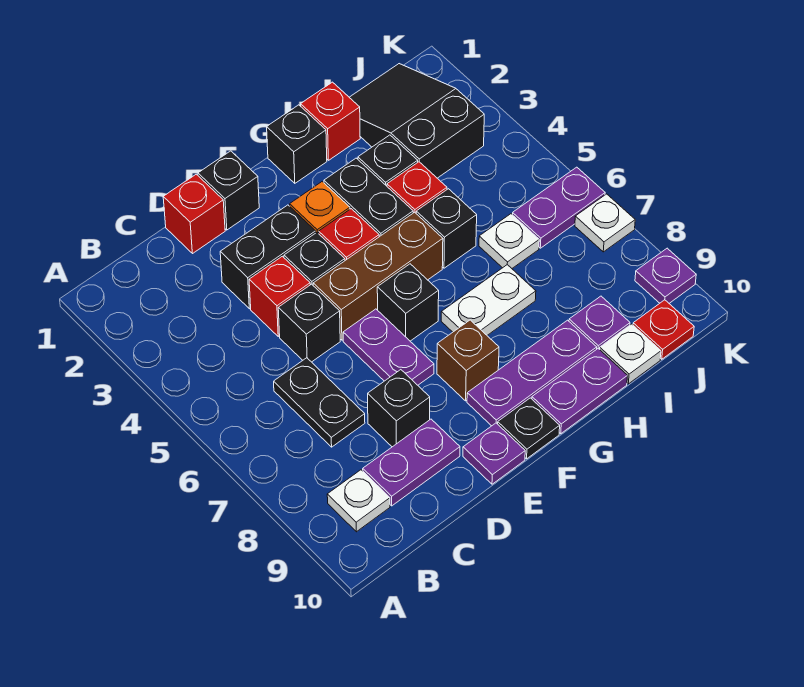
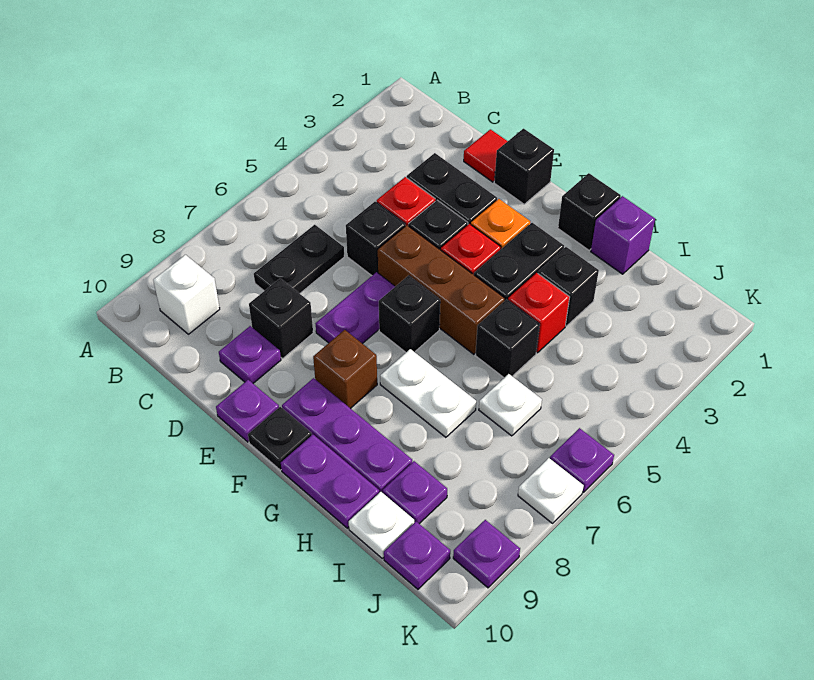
white plate B9 level 1 -> white brick B9 level 1
purple plate C9:D9 level 1 -> purple plate D9 level 1
red brick D1 level 1 -> red tile D1 level 1
red brick H1 level 1 -> purple brick H1 level 1
black slope I1:J3 level 1 top 3 -> none
purple plate J6:K6 level 1 -> purple plate K6 level 1
red plate J10 level 1 -> purple plate J10 level 1

